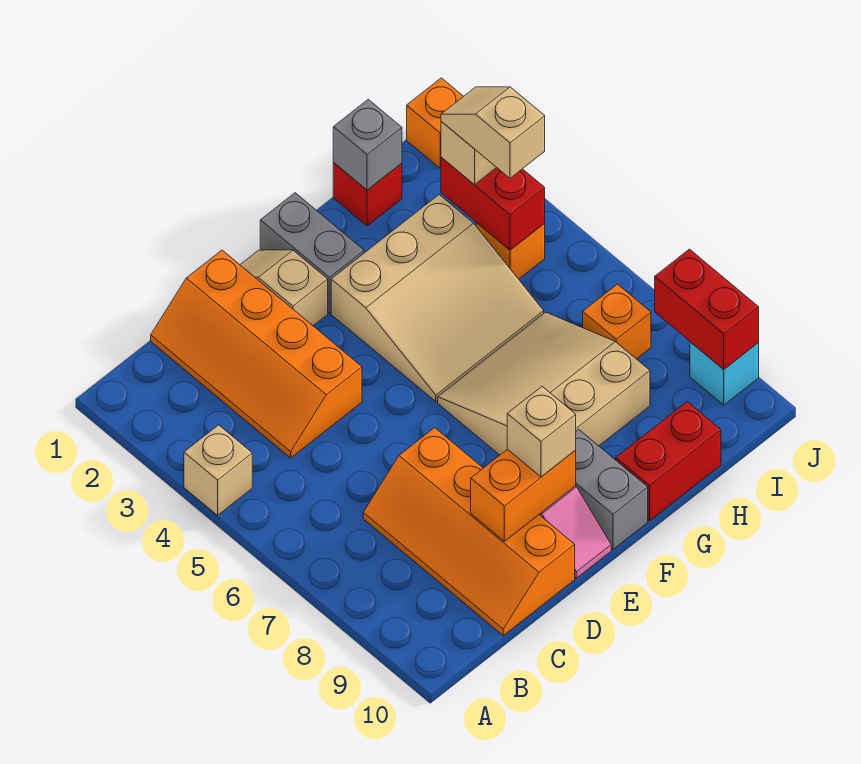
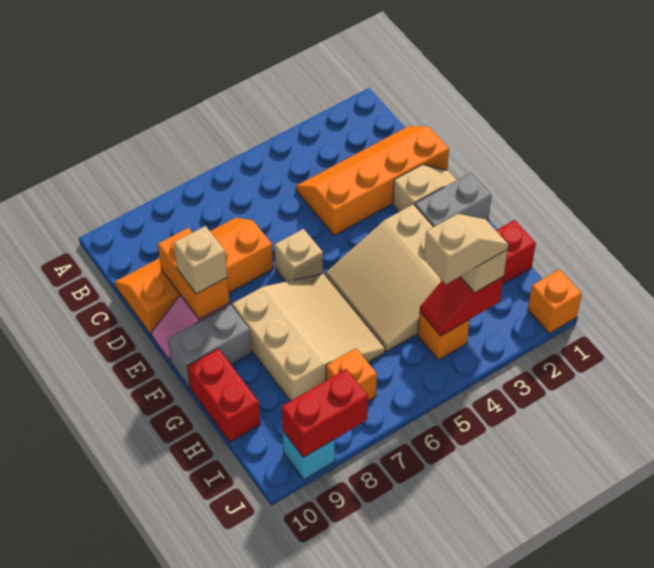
tan brick A4 level 1 -> tan brick E6 level 1
grey brick H1 level 2 -> none
red brick I3:I4 level 2 -> red slope I3:I4 level 2 top 3

